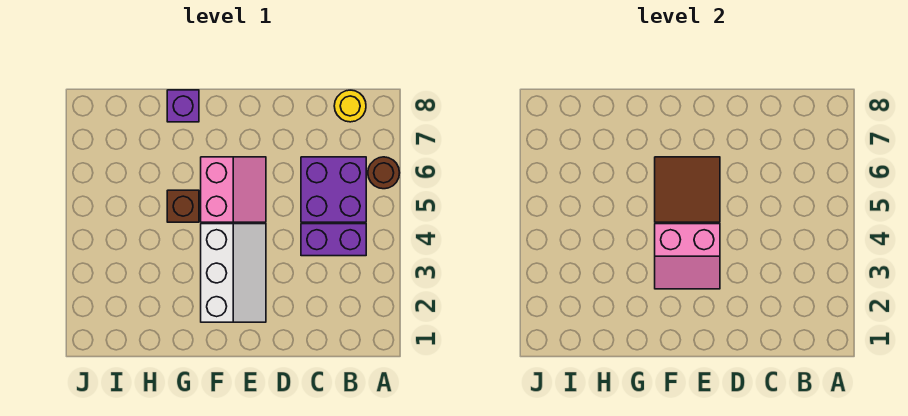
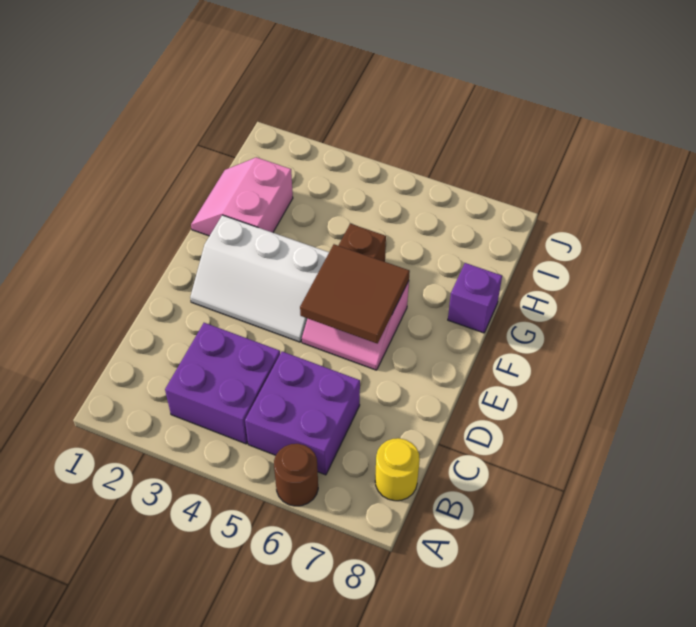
purple brick B4:C4 level 1 -> purple brick B3:C4 level 1
pink slope E3:F4 level 2 top 4 -> pink slope G1:H2 level 1 top 2

